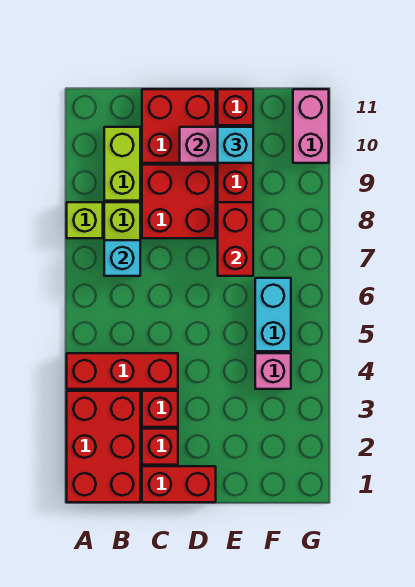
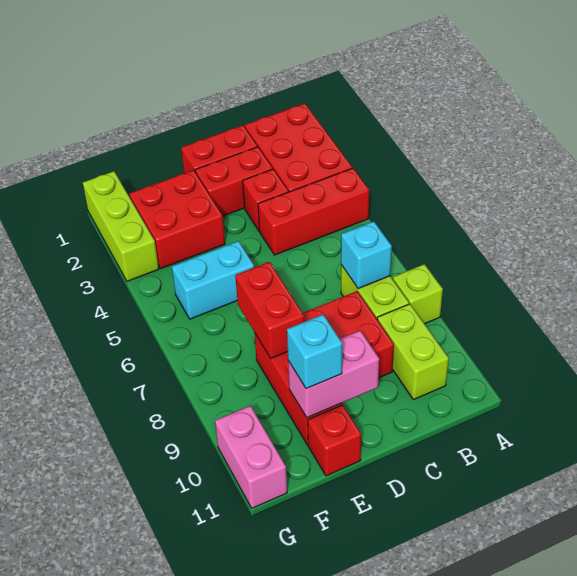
red brick C2 level 1 -> red brick C2:D2 level 1
red brick C10:D11 level 1 -> red brick E2:F3 level 1
pink brick F4 level 1 -> none
cyan brick F5:F6 level 1 -> cyan brick E5:F5 level 1
none -> lime brick G1:G3 level 1

